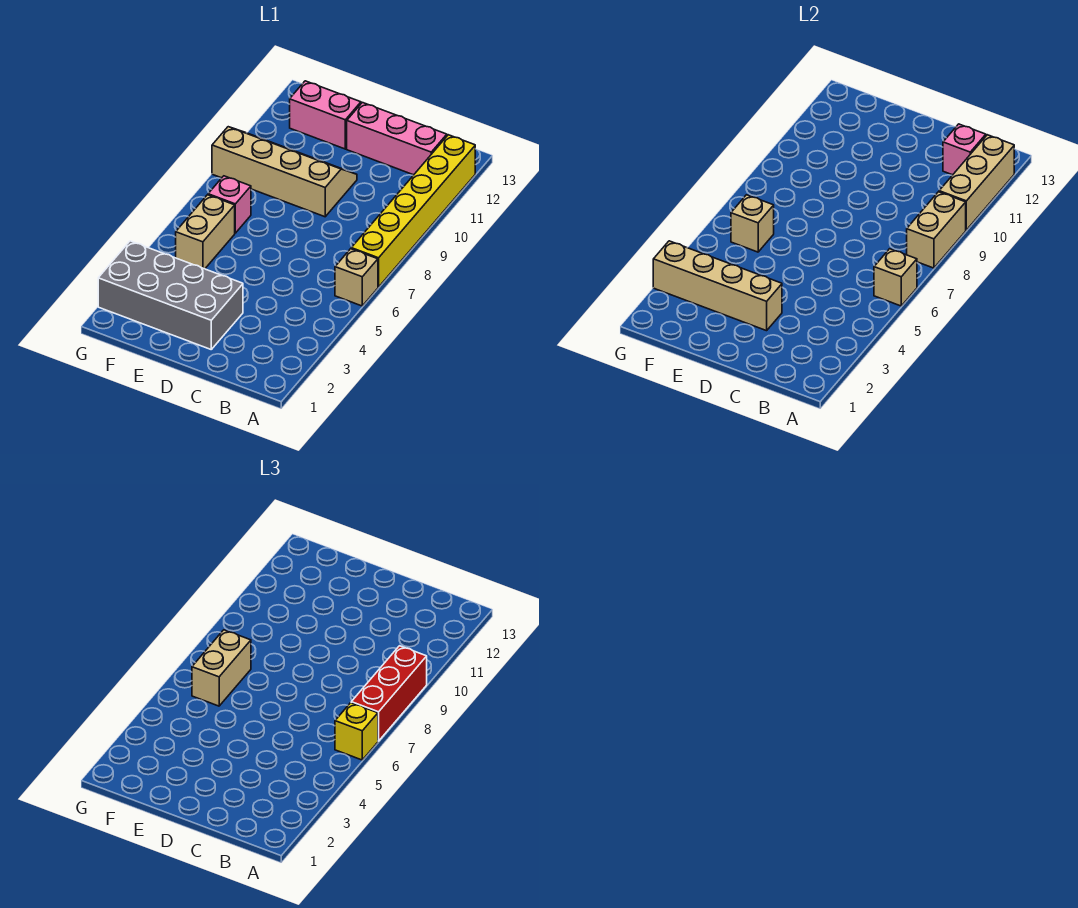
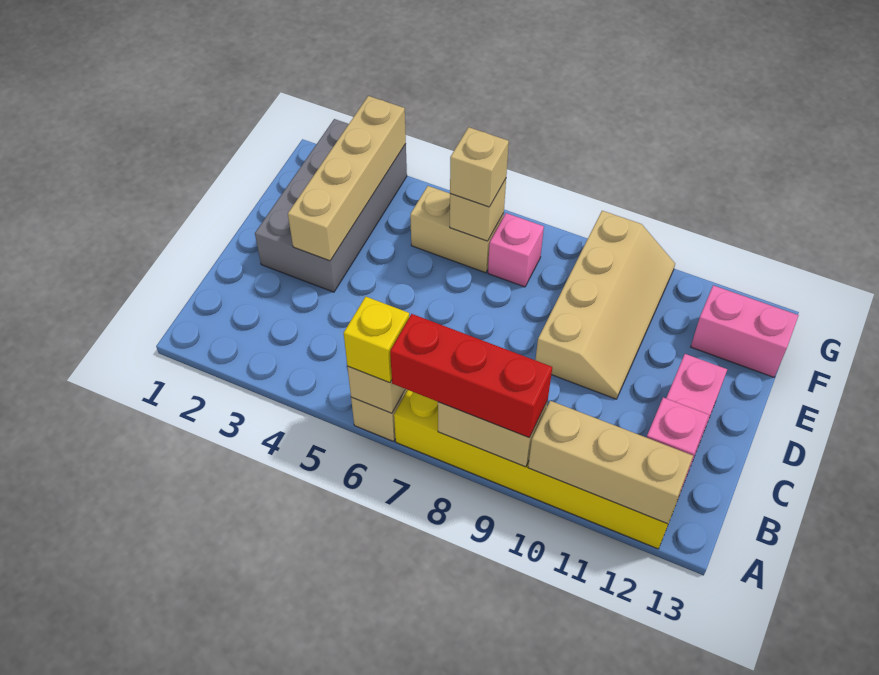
pink brick E12:F12 level 1 -> pink brick F12:F13 level 1
tan brick F6:F7 level 3 -> tan brick F6 level 3

